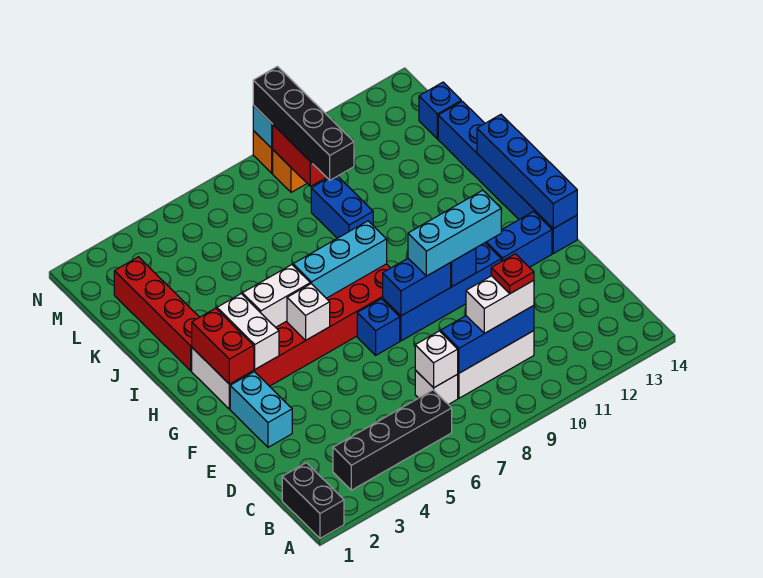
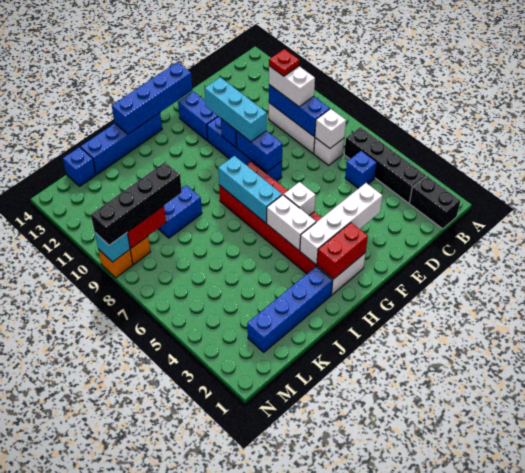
black brick A1:B1 level 1 -> black brick B1:B2 level 1
cyan brick E2:F2 level 1 -> none
blue brick F7 level 1 -> blue brick C5 level 1
blue brick F14:K14 level 1 -> blue brick H14:K14 level 1
white brick G3:H3 level 2 -> white brick E3:H3 level 2
red brick I2:L2 level 1 -> blue brick I2:L2 level 1

